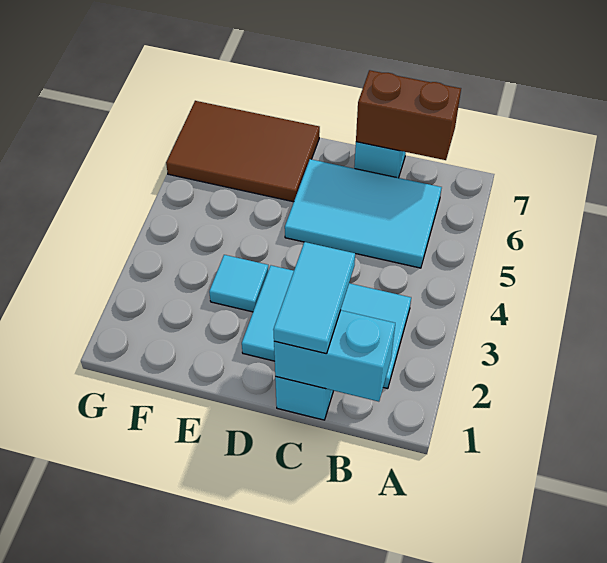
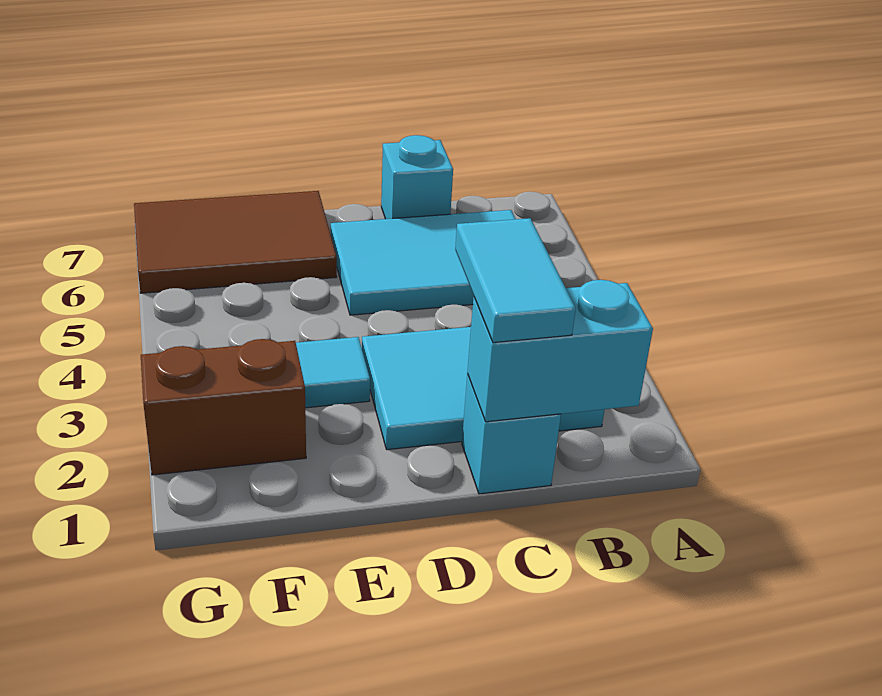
brown brick B7:C7 level 2 -> brown brick F2:G2 level 1

